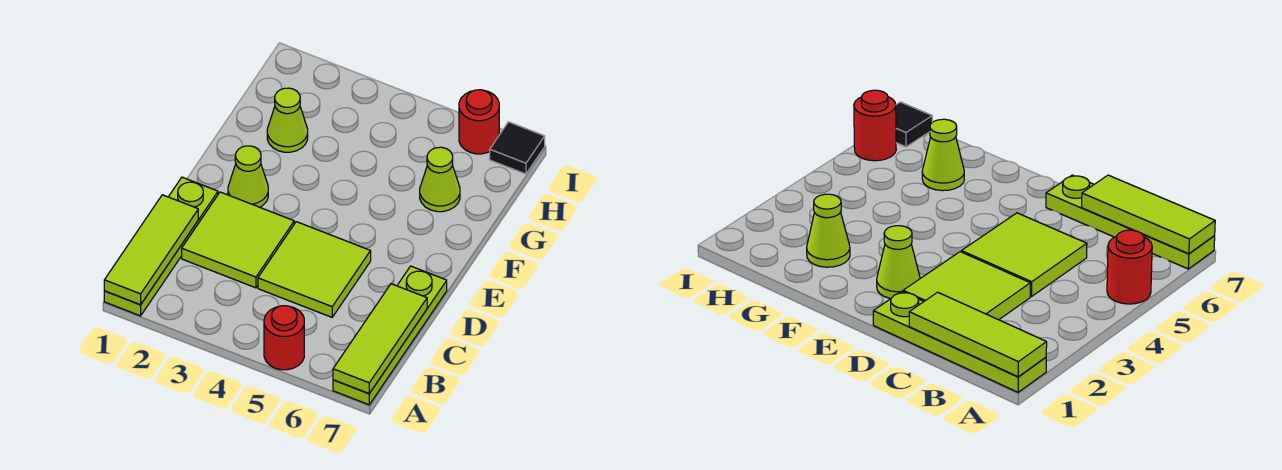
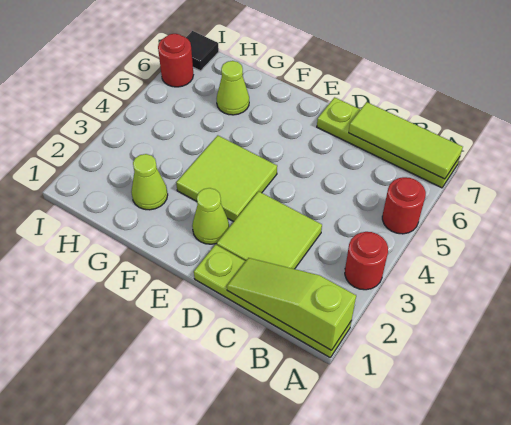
lime tile A1:C1 level 2 -> lime slope A1:C1 level 2 top A
none -> red round brick A3 level 1
lime tile C4:D5 level 1 -> lime tile E3:F4 level 1

